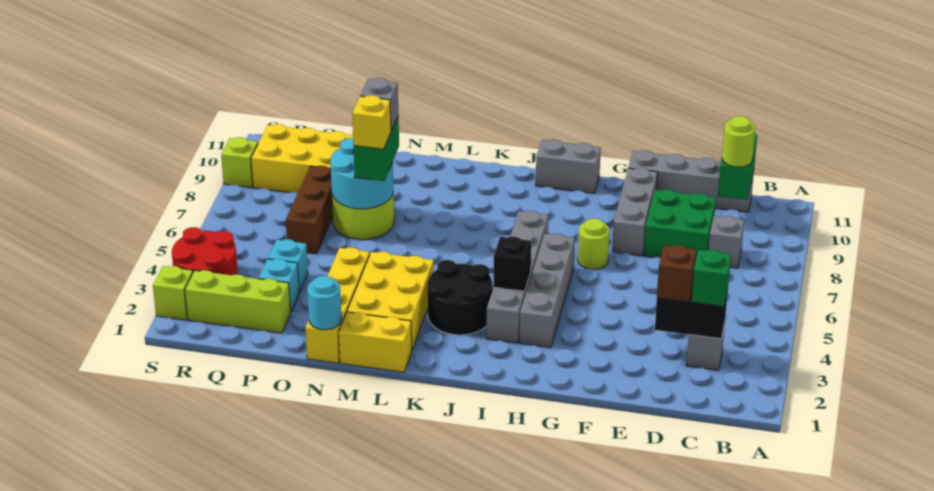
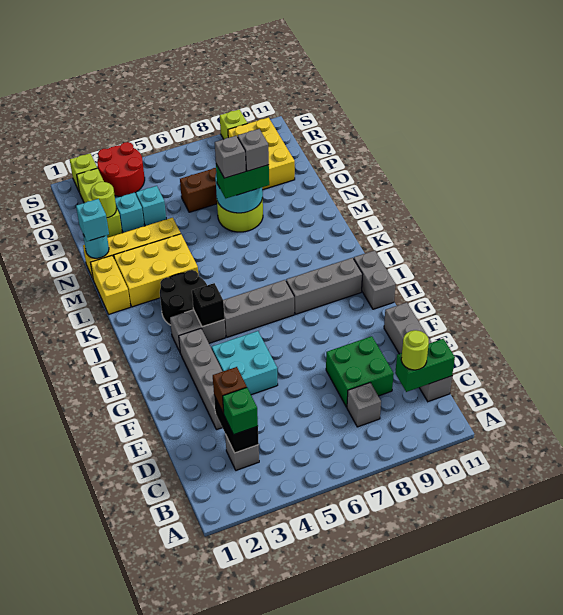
none -> cyan brick F4:G5 level 1
grey brick F8:F10 level 1 -> grey brick I8:I10 level 1
lime round brick G7 level 1 -> lime round brick P2 level 2
grey brick H3:H6 level 1 -> grey brick E3:H3 level 1
none -> cyan brick N1 level 3
yellow brick N7 level 4 -> grey brick N7 level 4

